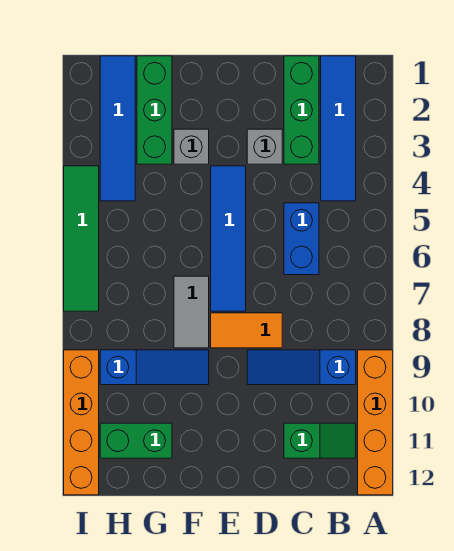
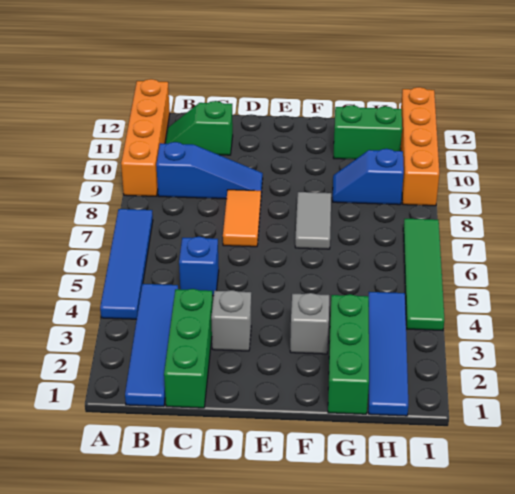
blue brick C5:C6 level 1 -> blue brick C5 level 1
orange tile D8:E8 level 1 -> orange tile D7:D8 level 1
blue tile E4:E7 level 1 -> blue tile A4:A7 level 1
blue slope F9:H9 level 1 top H -> blue slope G9:H9 level 1 top H

